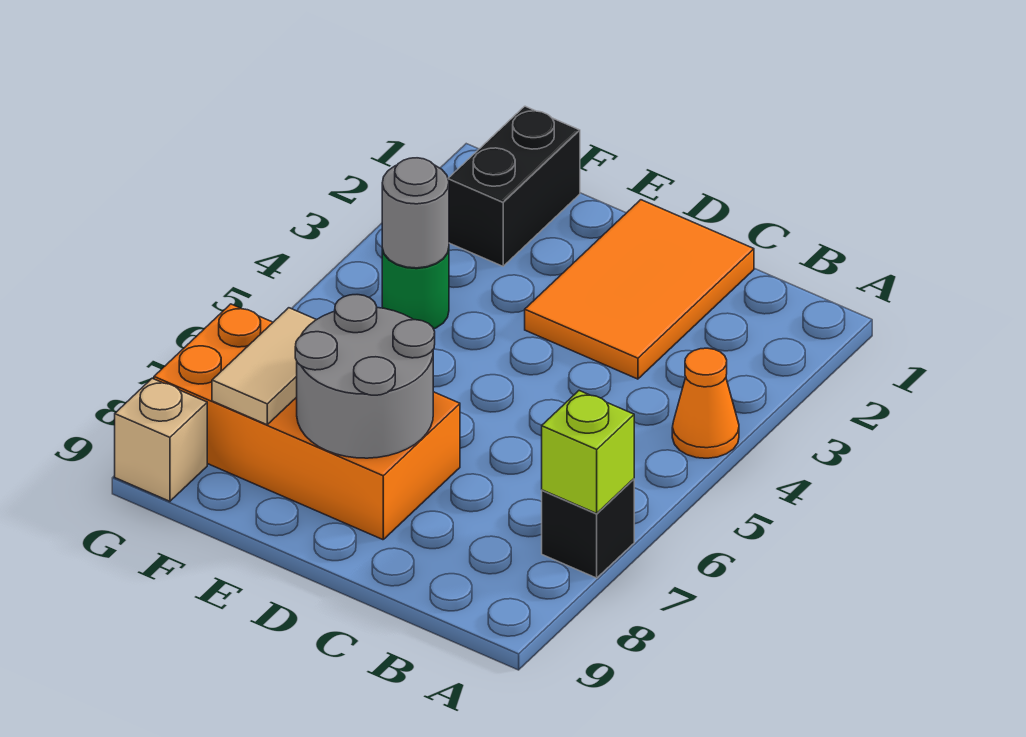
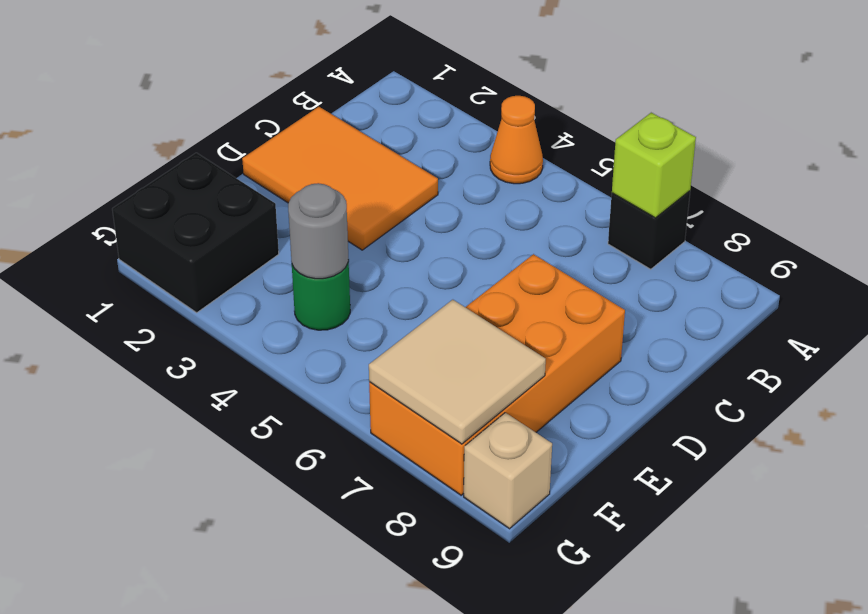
grey round brick D7:E8 level 2 -> none
black brick F1:F2 level 1 -> black brick F1:G2 level 1
tan tile F7:F8 level 2 -> tan tile F7:G8 level 2

